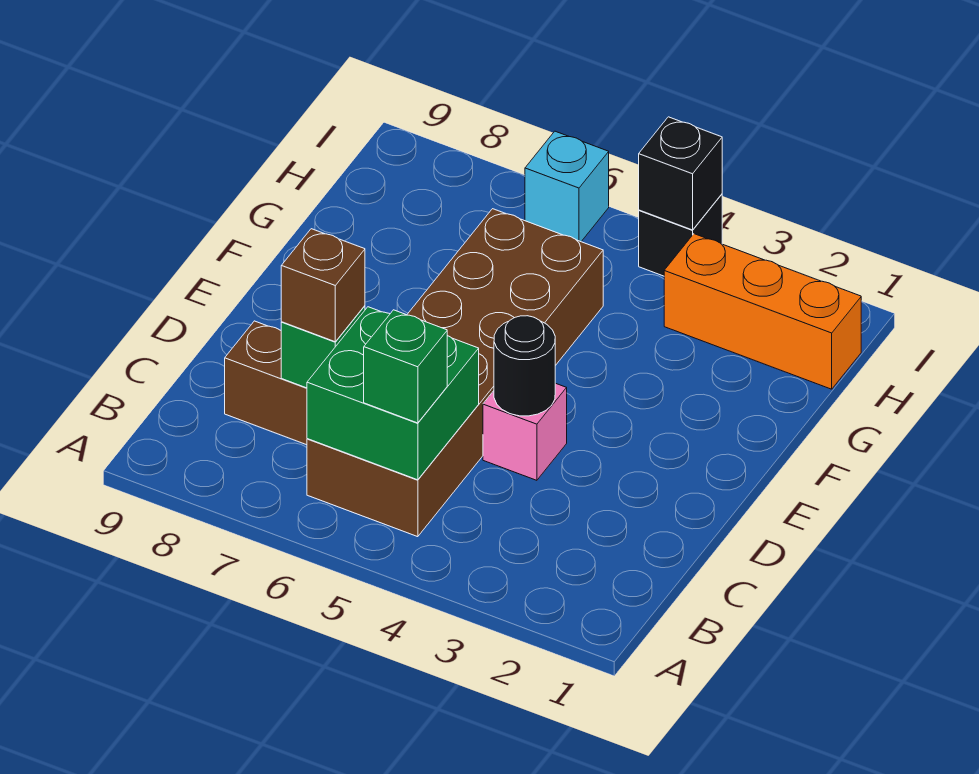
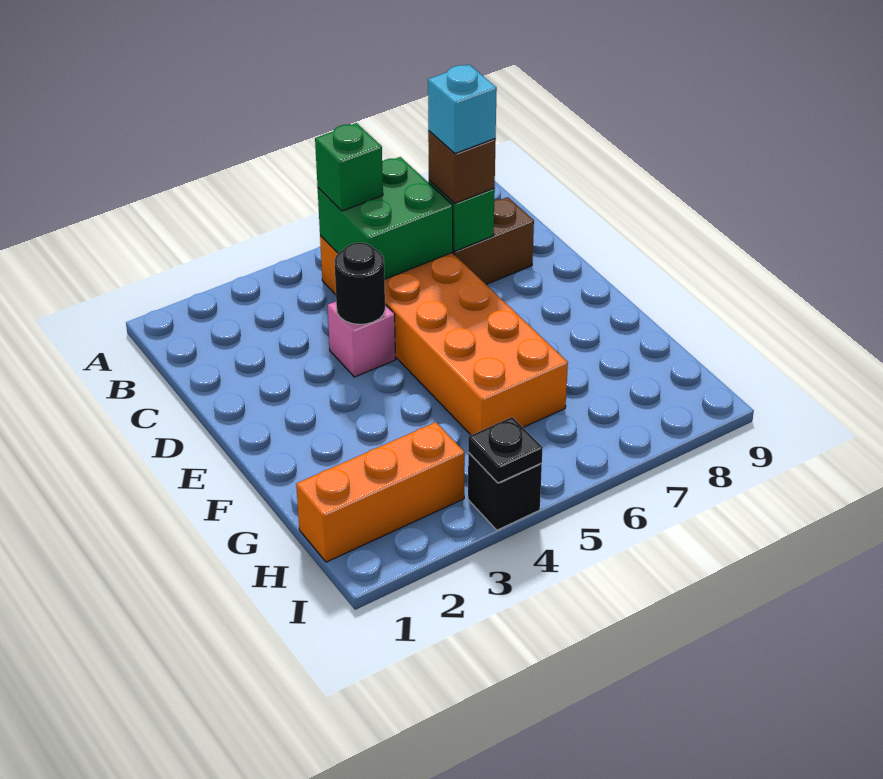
brown brick B5:G6 level 1 -> orange brick B5:G6 level 1
black brick I4 level 2 -> black plate I4 level 2
cyan brick I6 level 1 -> cyan brick C7 level 4

